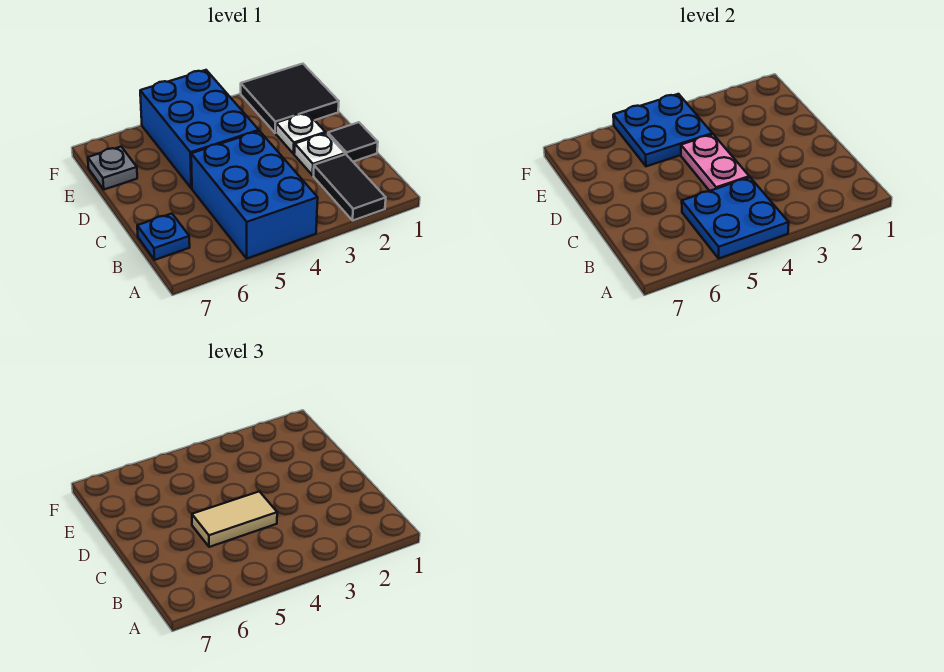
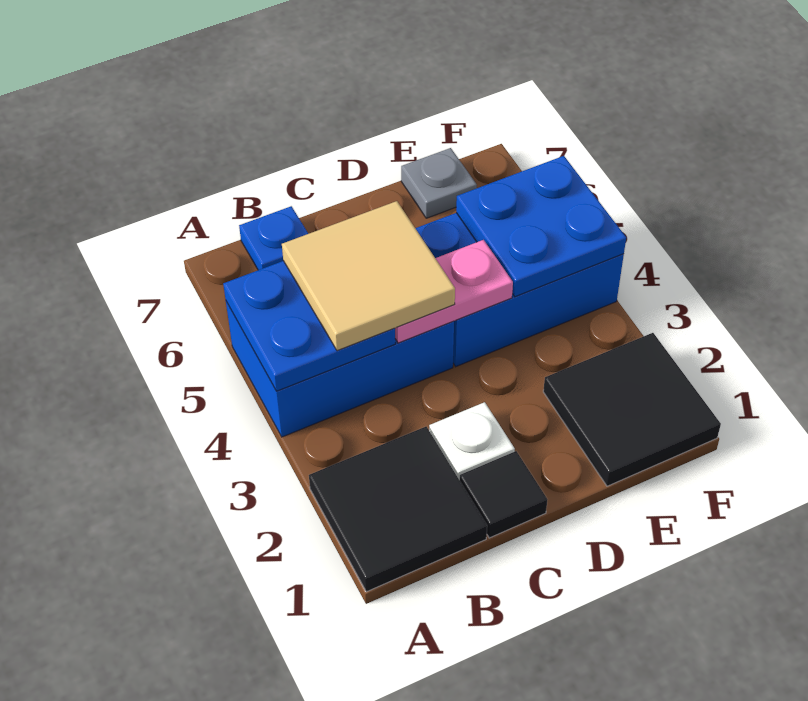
black tile A2:B2 level 1 -> black tile A1:B2 level 1
tan tile C4:C5 level 3 -> tan tile B4:C5 level 3
white plate D2 level 1 -> none

